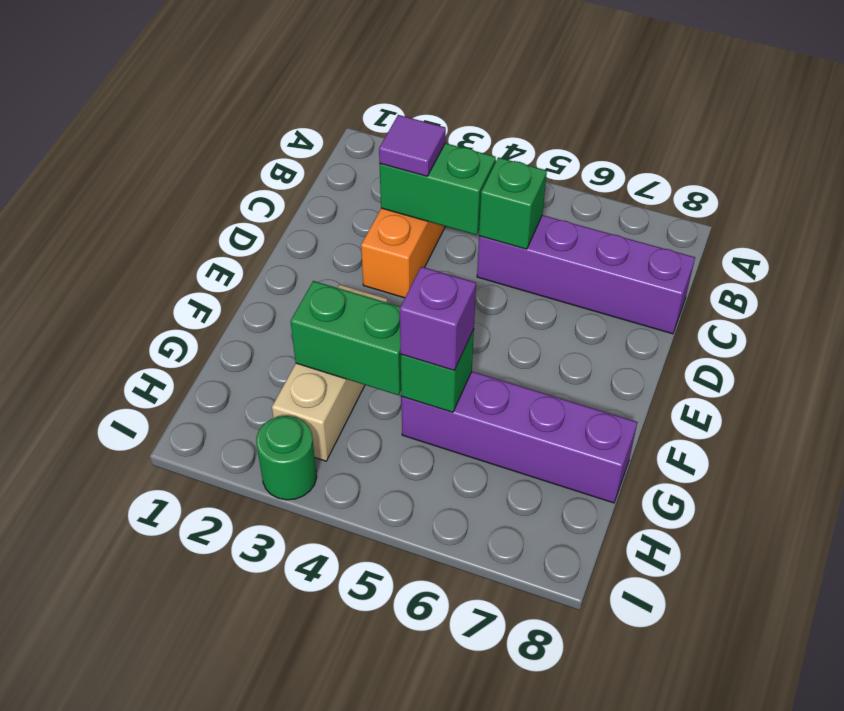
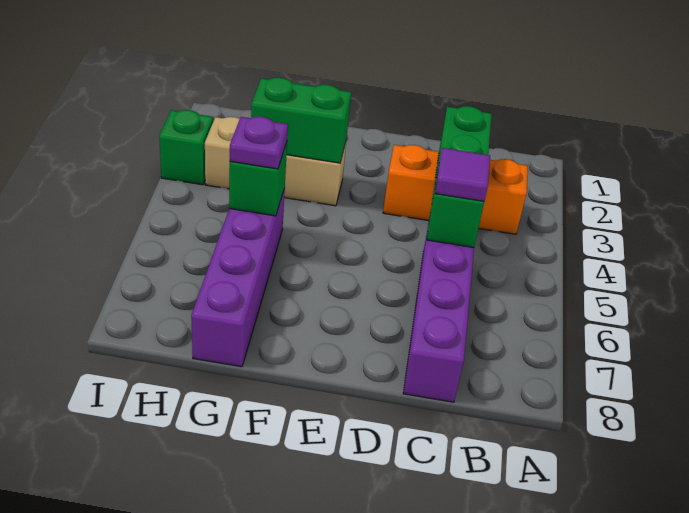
purple tile C3 level 3 -> purple tile C5 level 3
green brick G3:G4 level 2 -> green brick F3:G3 level 2
purple brick G5 level 3 -> purple plate G5 level 3
green round brick I3 level 1 -> green brick I3 level 1

